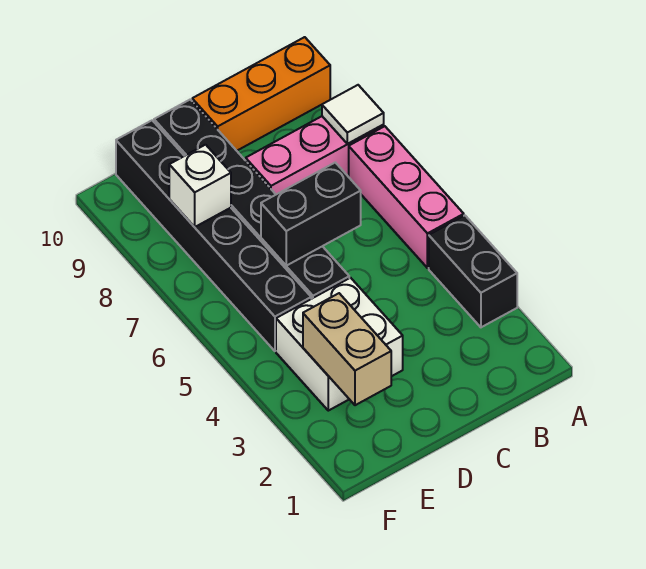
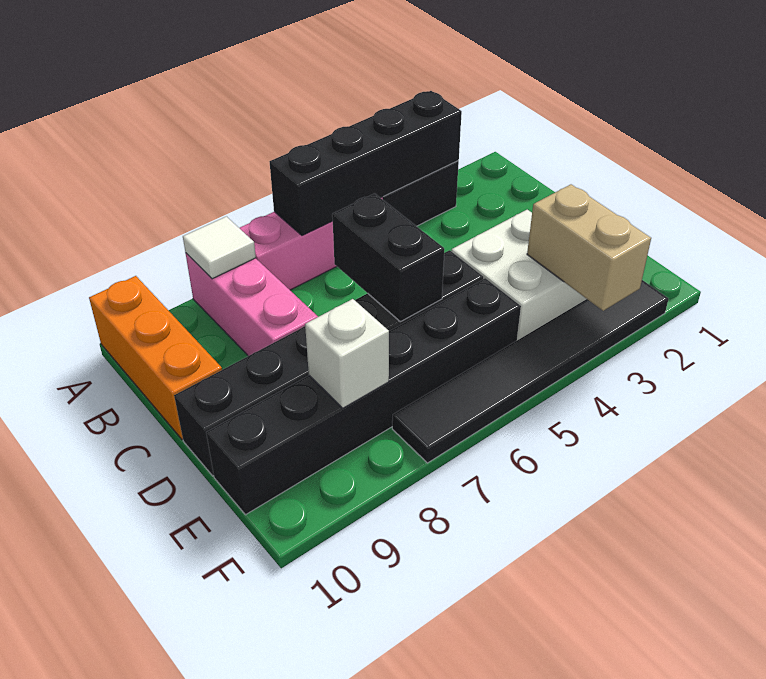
none -> black brick A3:A6 level 2
tan brick E2:E3 level 2 -> tan brick E3:F3 level 2
none -> black tile F2:F7 level 1

